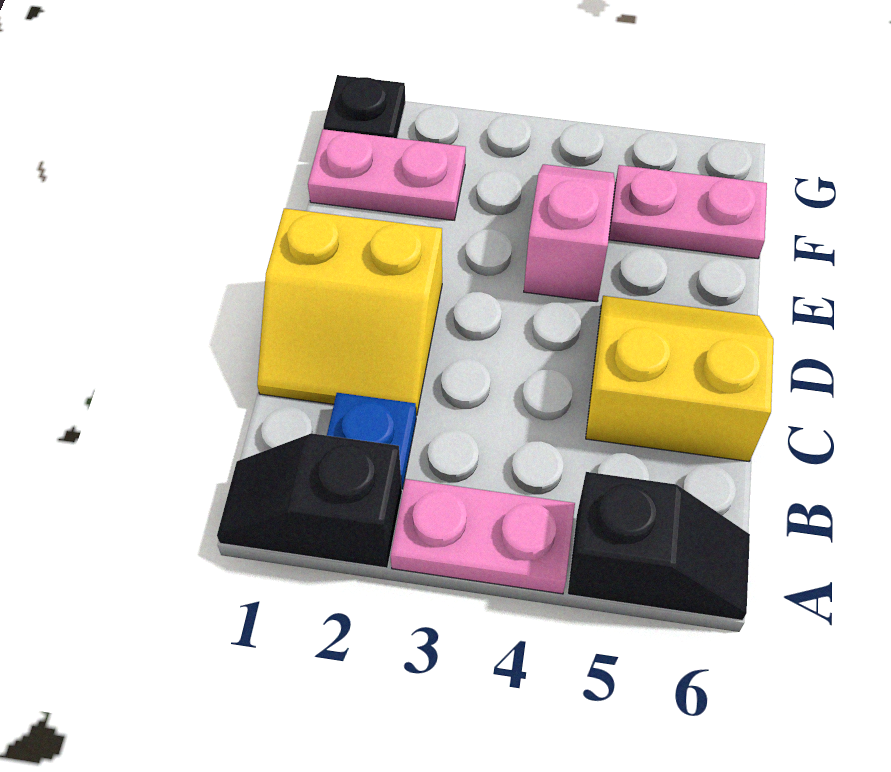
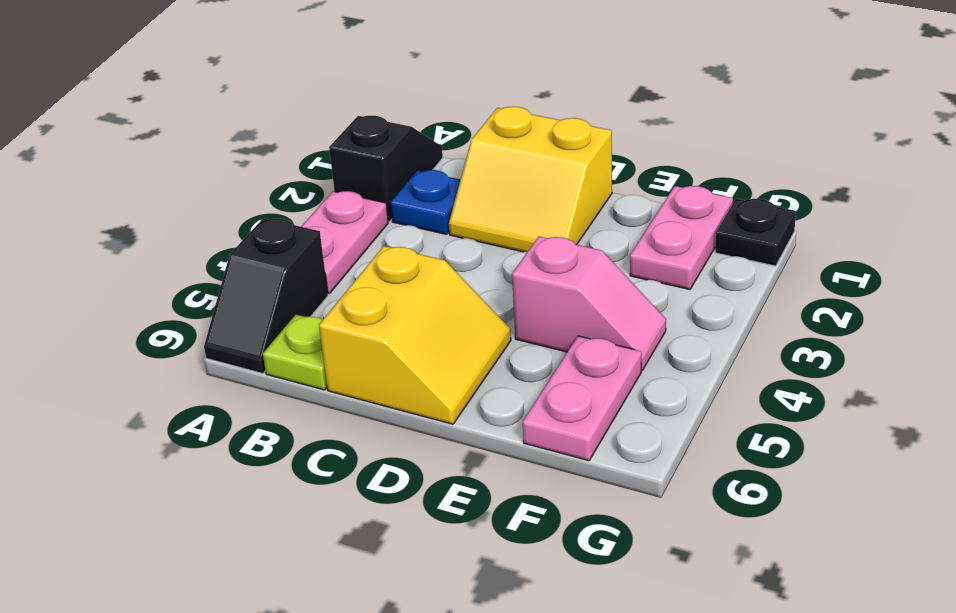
none -> lime plate B6 level 1
yellow slope C1:D2 level 1 top D -> yellow slope C1:D2 level 1 top 1

